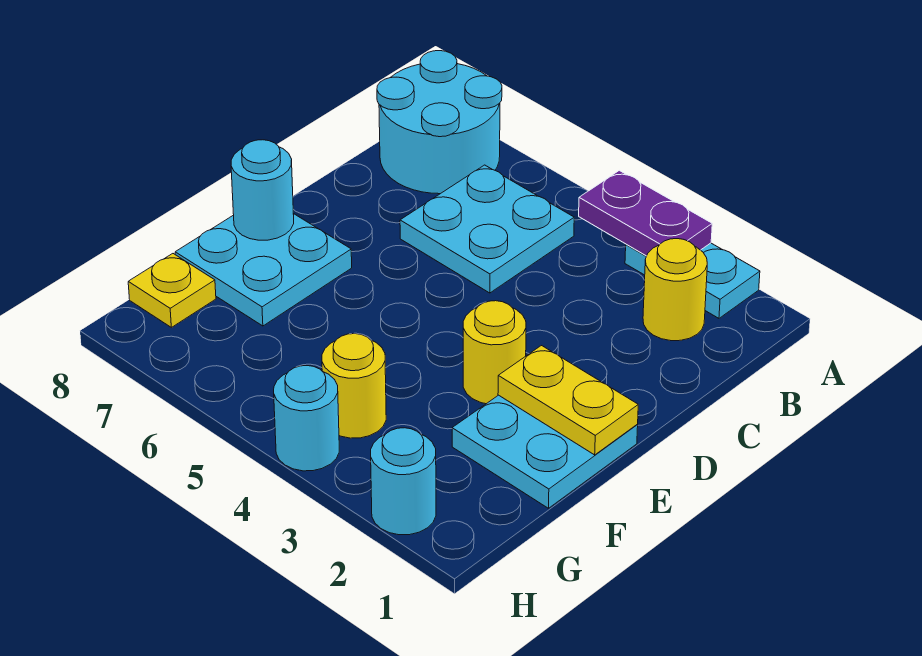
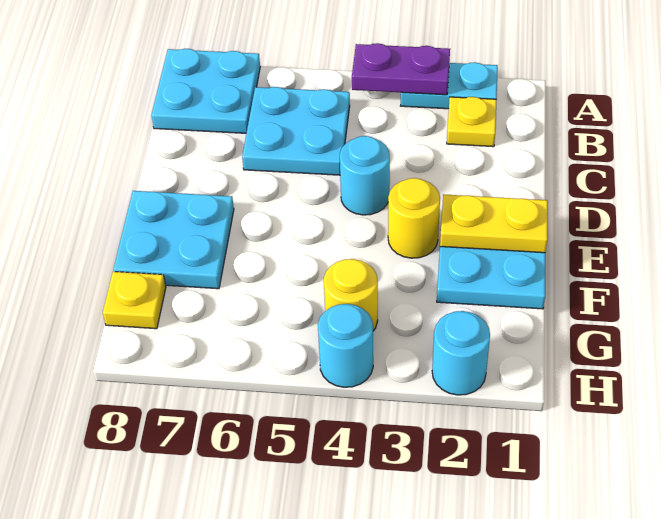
cyan round brick A7:B8 level 1 -> cyan plate A7:B8 level 1
yellow round brick B2 level 1 -> yellow plate B2 level 1
cyan round brick E8 level 2 -> cyan round brick D4 level 1

